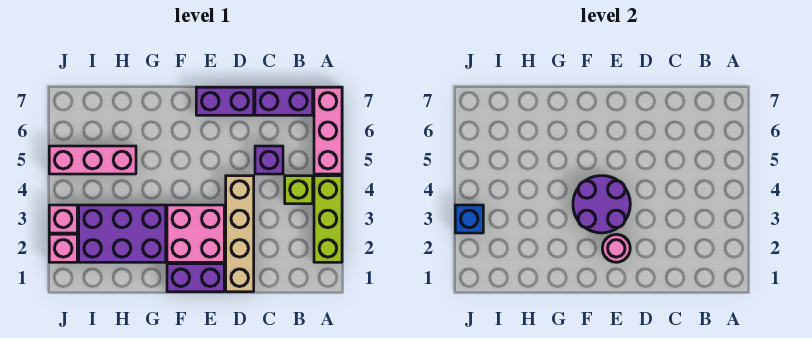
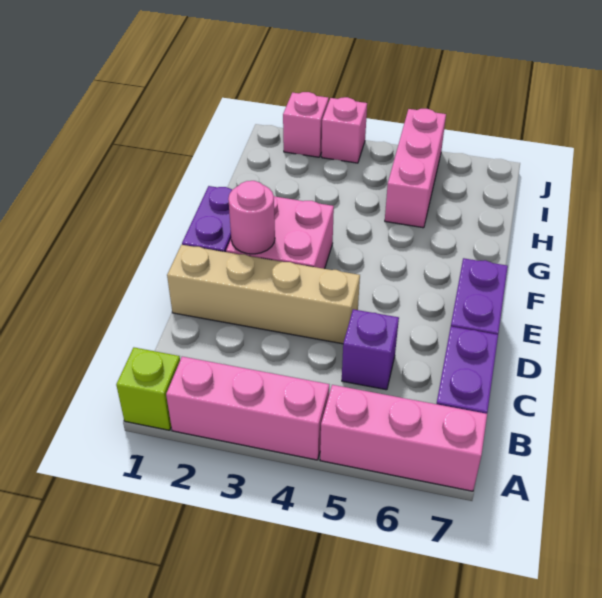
lime brick A2:A4 level 1 -> pink brick A2:A4 level 1
lime brick B4 level 1 -> lime brick A1 level 1
purple round brick E3:F4 level 2 -> none
purple brick G2:I3 level 1 -> none
blue brick J3 level 2 -> none

